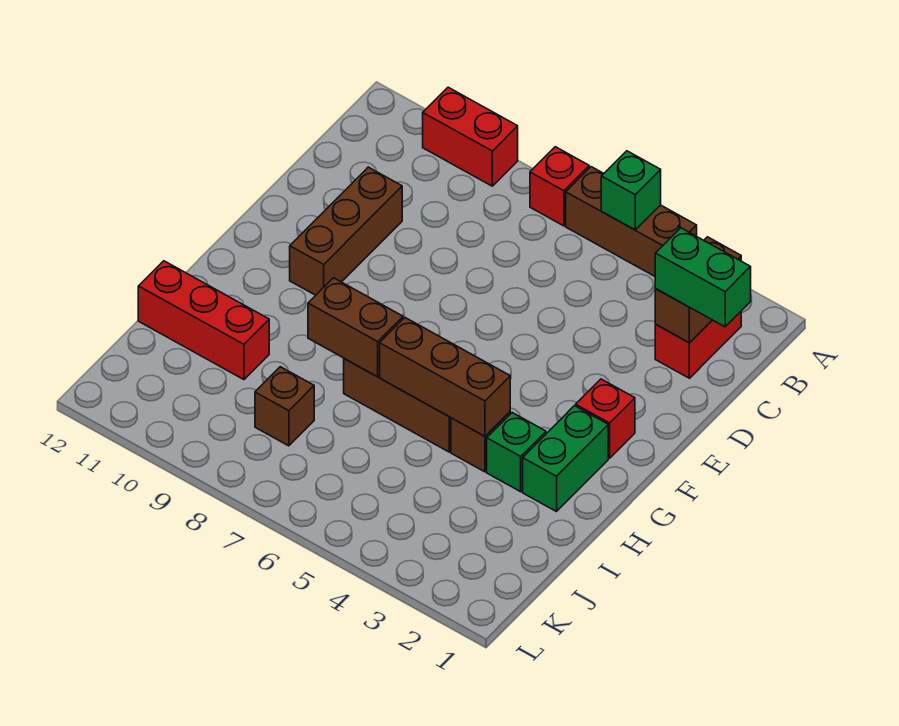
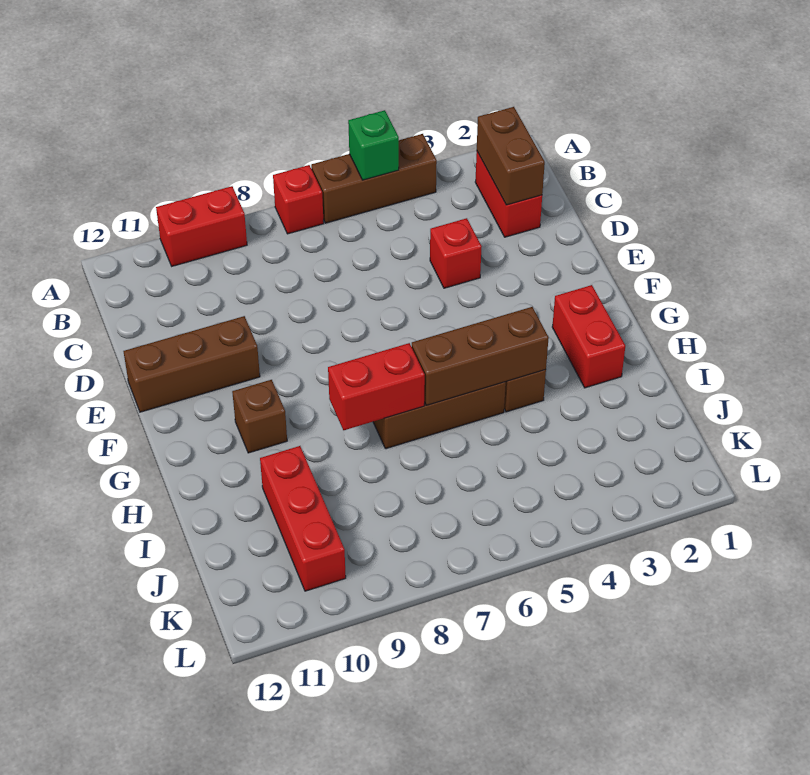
green brick C1:C2 level 3 -> none
brown brick D10:F10 level 1 -> brown brick E10:E12 level 1
red brick F2 level 1 -> red brick D4 level 1
green brick G2:H2 level 1 -> red brick G2:H2 level 1
green brick H3 level 1 -> none
brown brick H7:H8 level 2 -> red brick H7:H8 level 2
red brick I10:I12 level 1 -> red brick I10:K10 level 1
brown brick J8 level 1 -> brown brick G10 level 1

